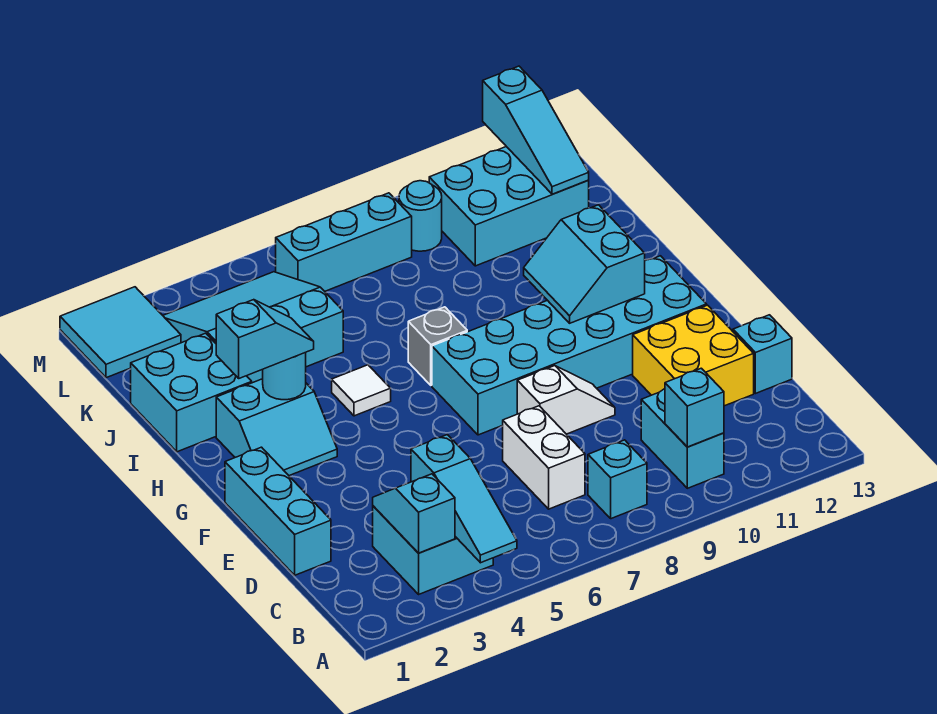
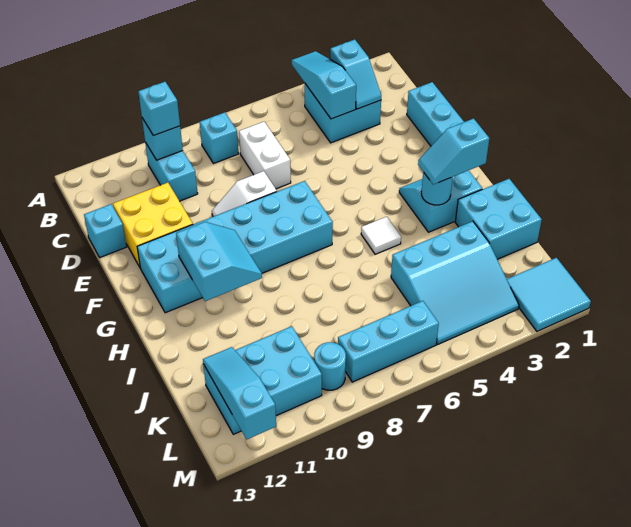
none -> cyan brick B10 level 3
grey brick H7 level 1 -> none

